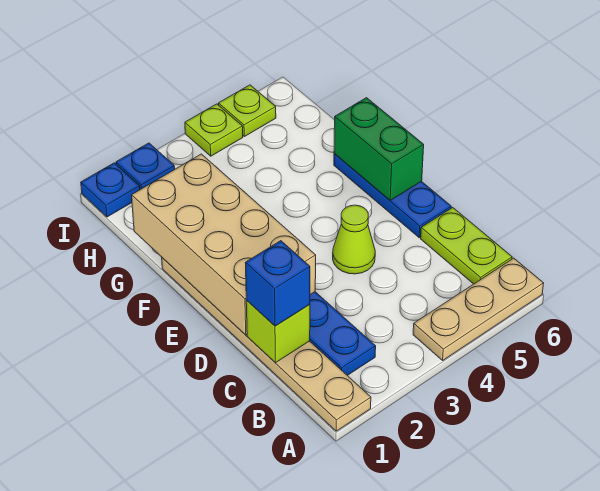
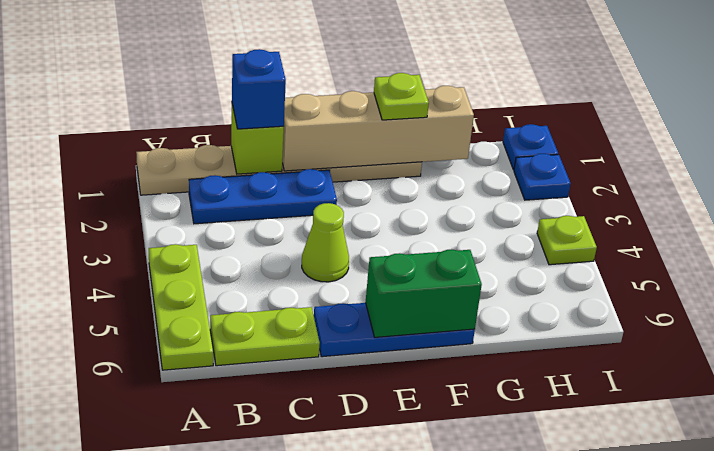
tan plate A4:A6 level 1 -> lime plate A4:A6 level 1
tan brick D1:G2 level 2 -> tan brick D1:G1 level 2
lime plate I5 level 1 -> lime plate F1 level 3

